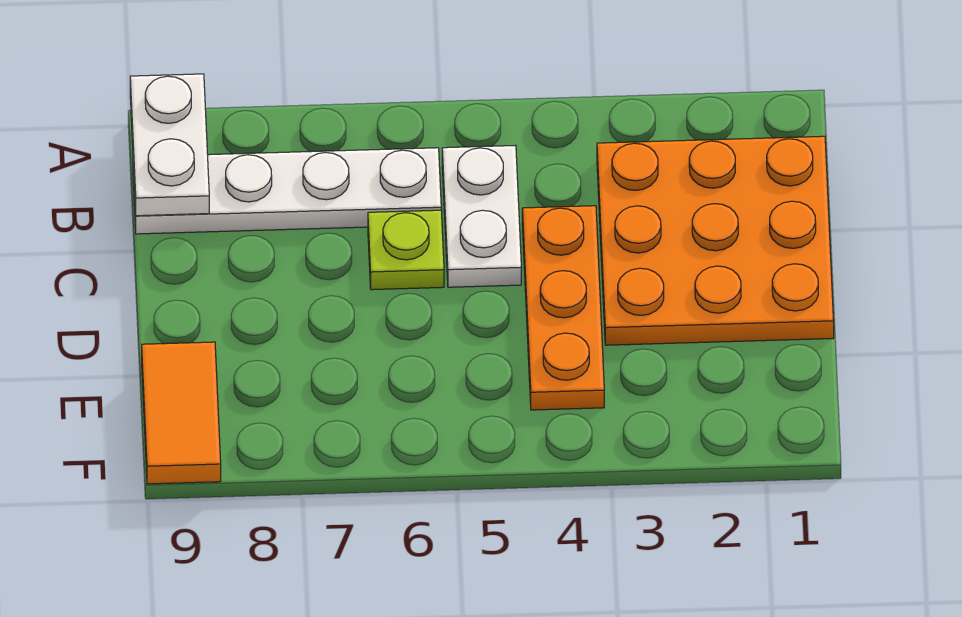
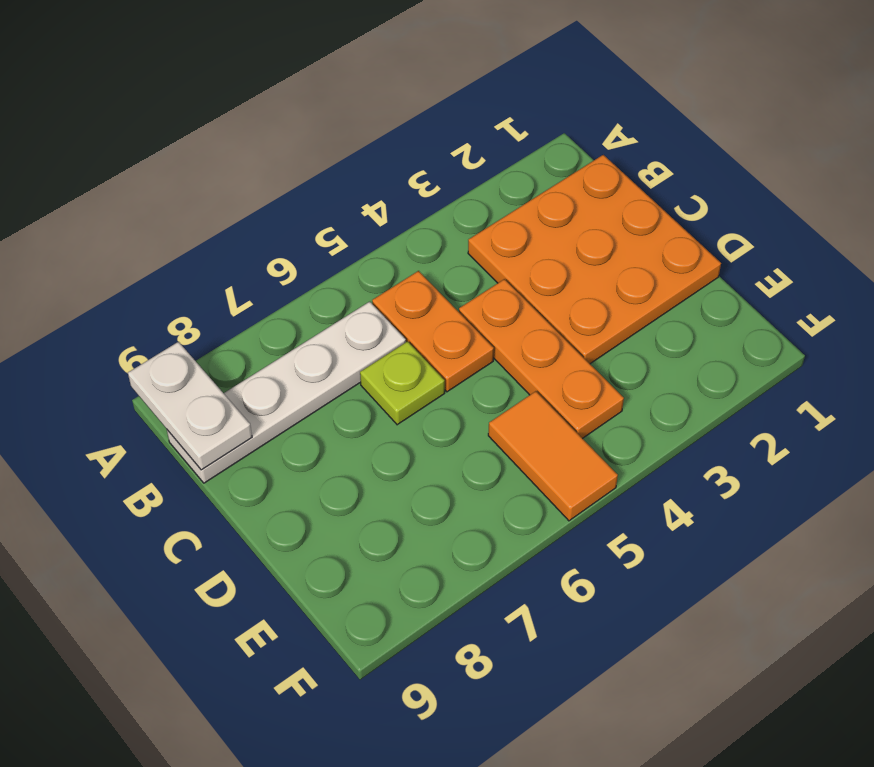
white plate B5:C5 level 1 -> orange plate B5:C5 level 1
orange tile E9:F9 level 1 -> orange tile E5:F5 level 1

